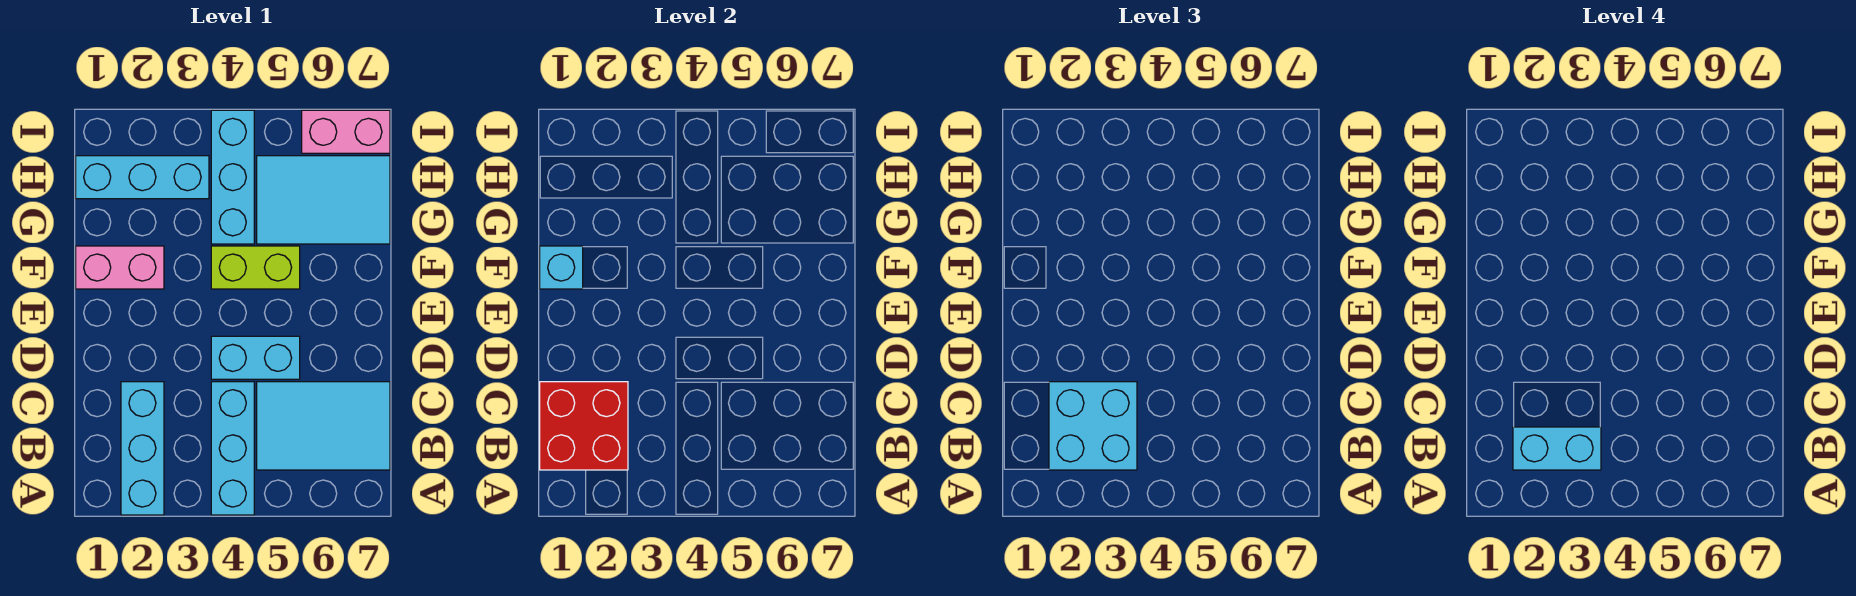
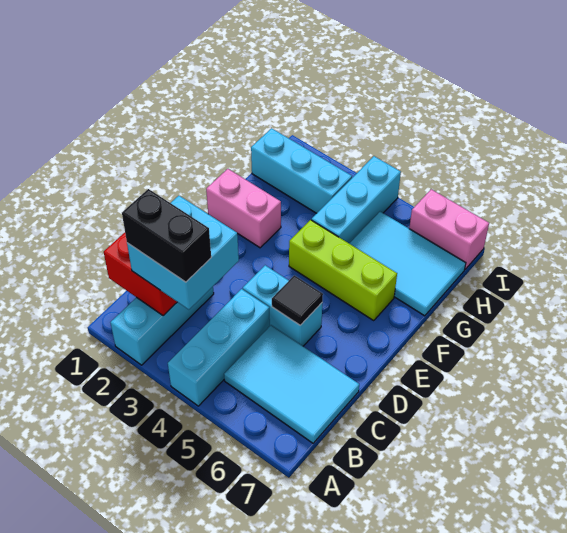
cyan brick B2:B3 level 4 -> black brick B2:B3 level 4
none -> black tile D5 level 2
cyan brick F1 level 2 -> none
lime brick F4:F5 level 1 -> lime brick F4:F6 level 1

